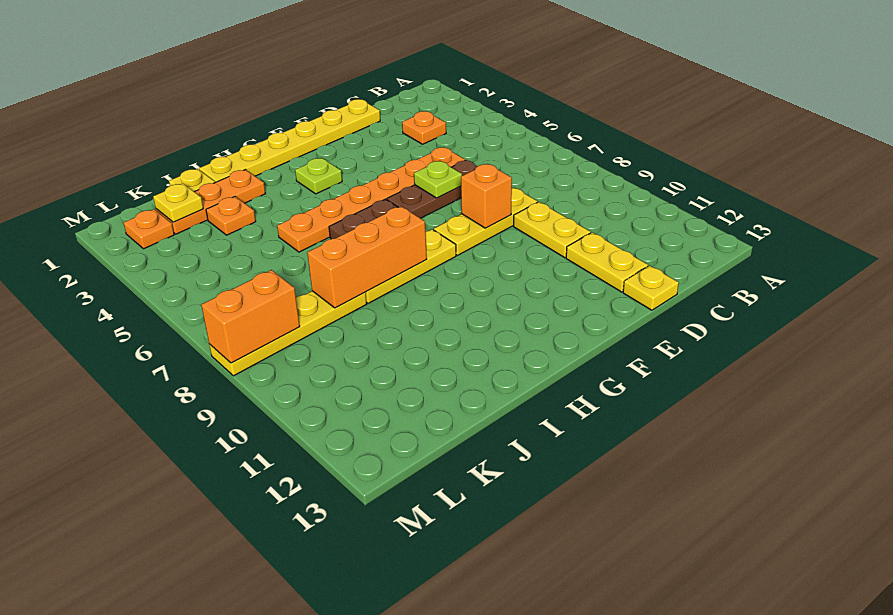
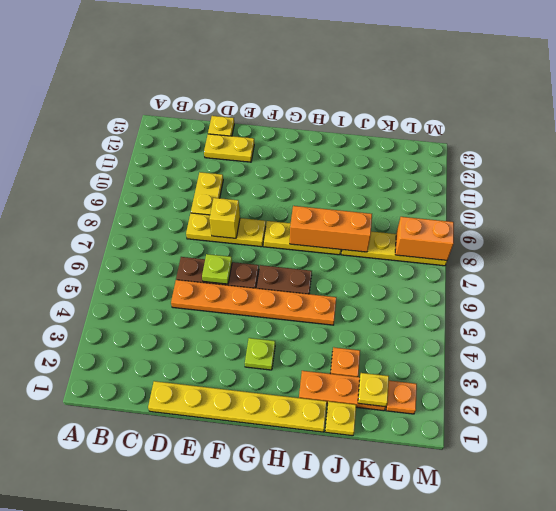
orange plate C3 level 1 -> none
yellow plate D11:D12 level 1 -> yellow plate D12:E12 level 1
orange brick E8 level 2 -> yellow brick E8 level 2

